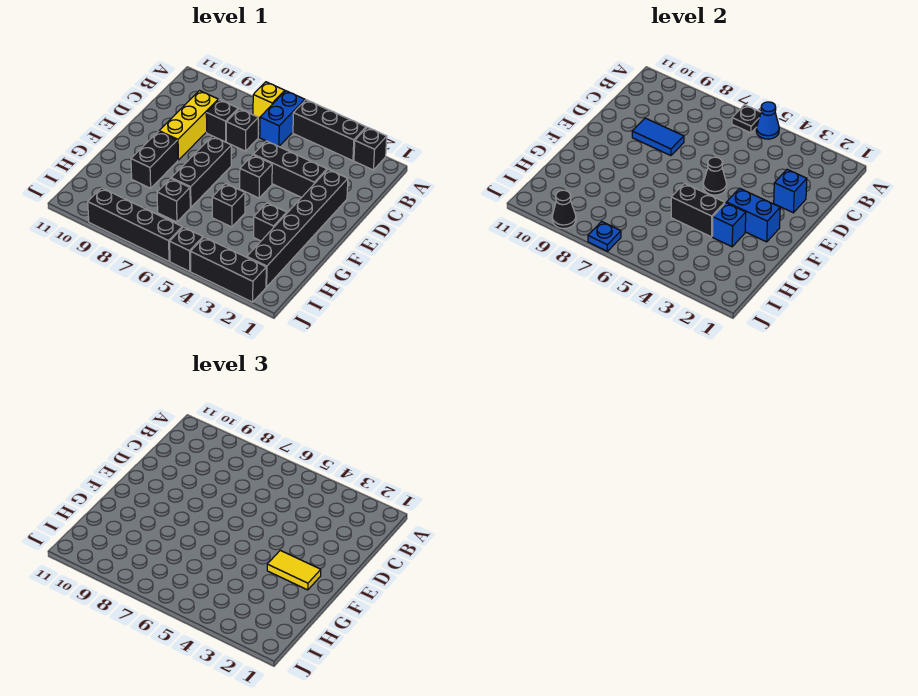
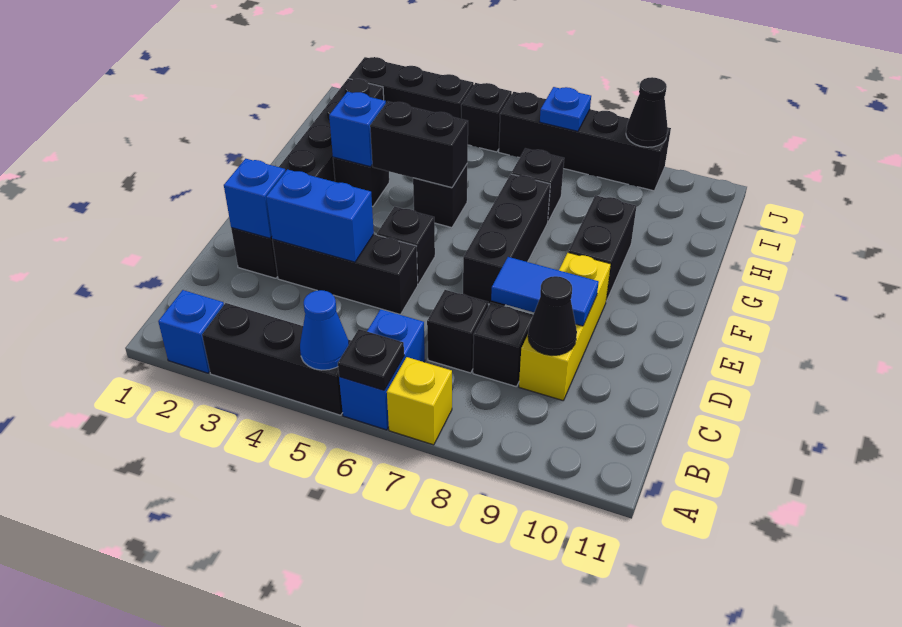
black brick A2 level 1 -> blue brick A2 level 1
black cone E5 level 2 -> black cone C9 level 2
blue brick F2:F3 level 2 -> blue brick D3:D4 level 2
yellow tile F2:F3 level 3 -> none

